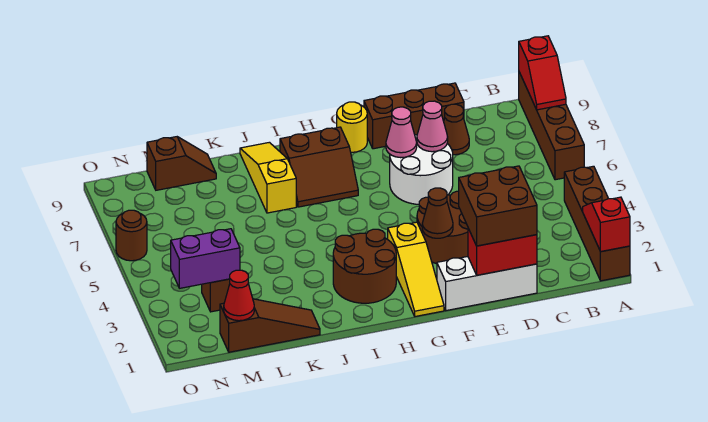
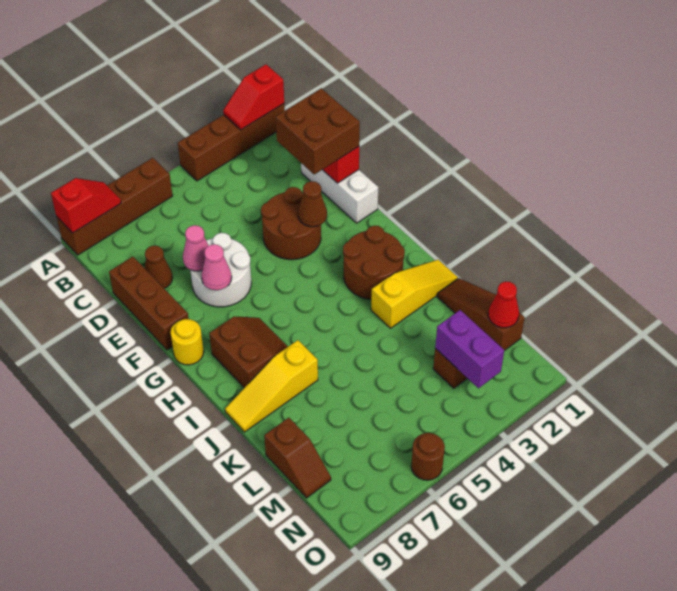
yellow slope G1:G3 level 1 top 3 -> yellow slope J1:J3 level 1 top 3
brown slope L9:M9 level 1 top M -> brown slope L9:M9 level 1 top L

